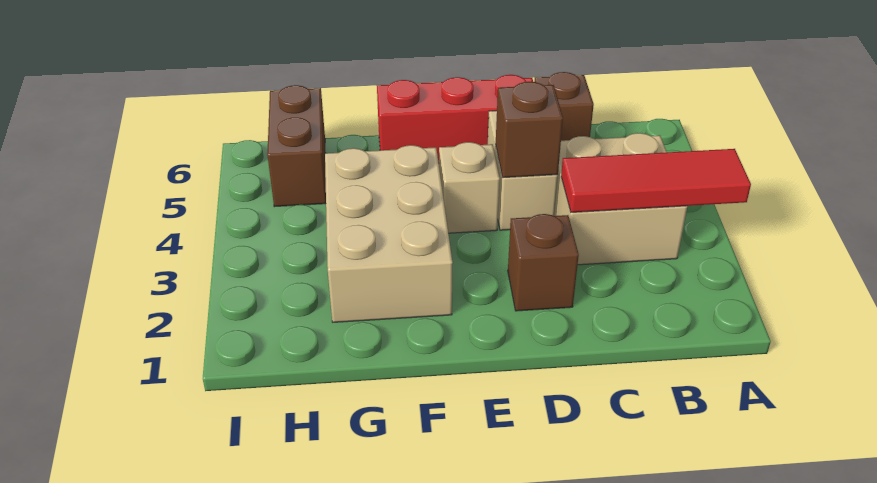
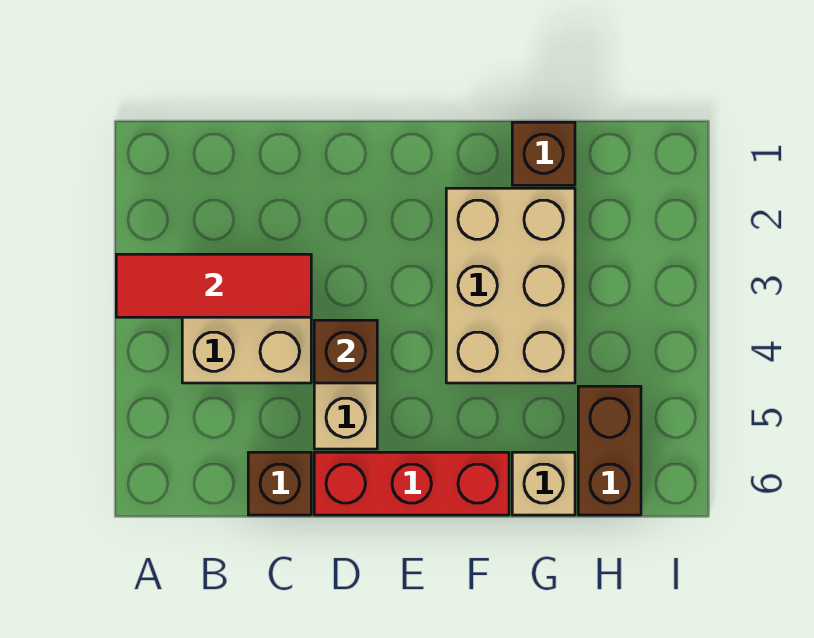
brown brick D2 level 1 -> brown brick G1 level 1
tan brick E4 level 1 -> tan brick G6 level 1

